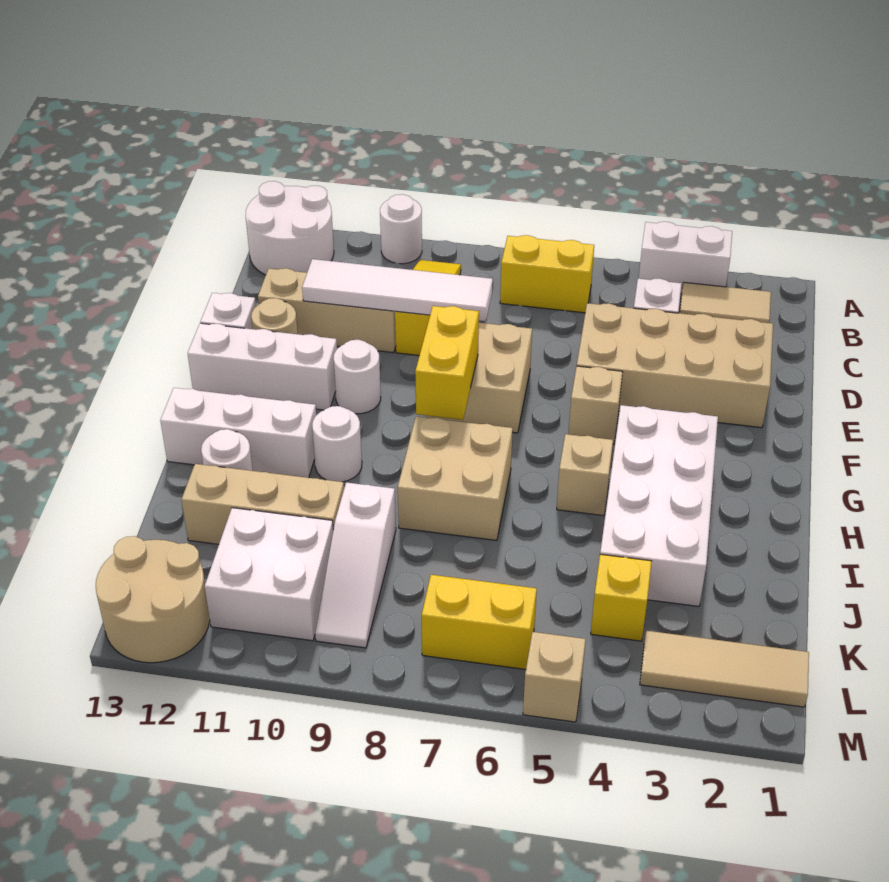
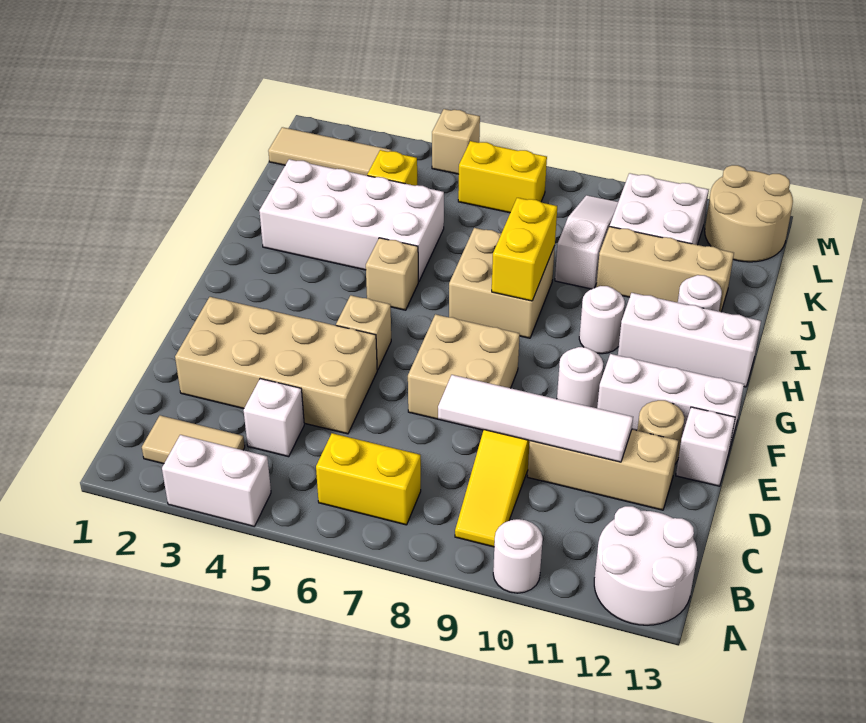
yellow brick F8:G8 level 2 -> yellow brick H8:I8 level 2
white brick G3:J4 level 1 -> white brick I2:J5 level 1

